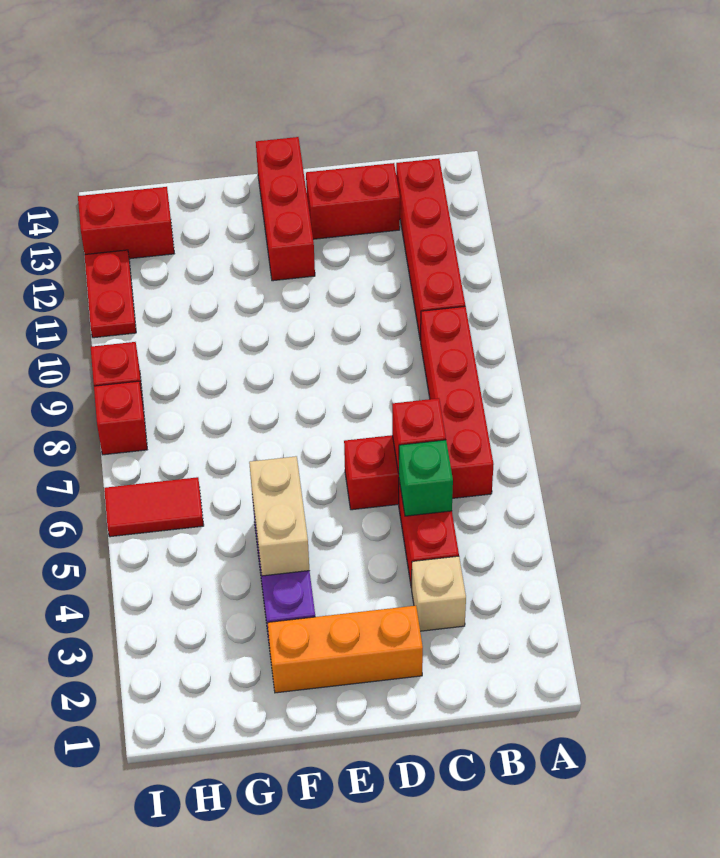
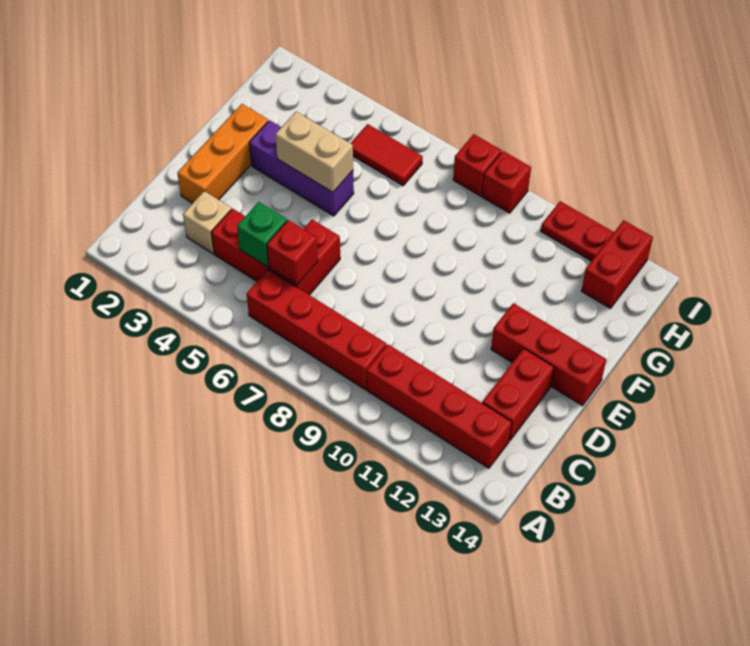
red tile H6:I6 level 1 -> red tile H5:H6 level 1

